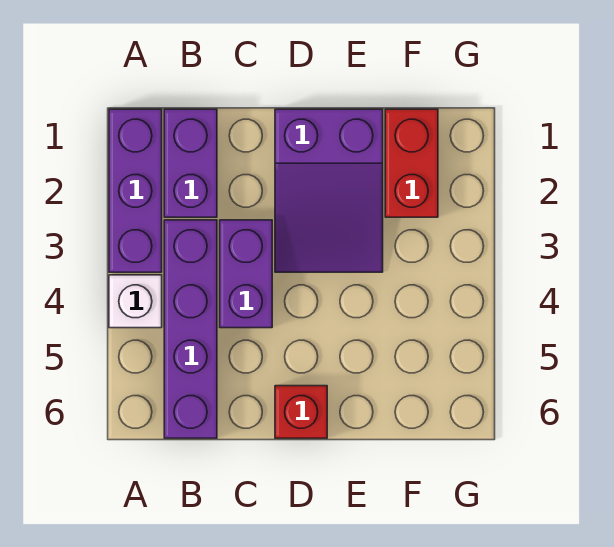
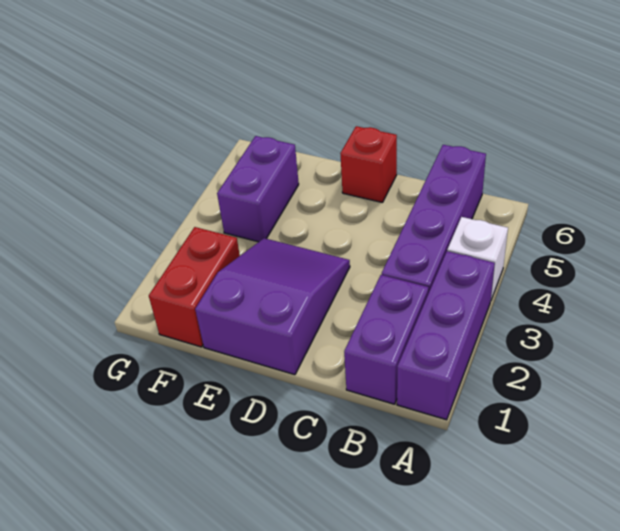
purple brick C3:C4 level 1 -> purple brick F4:F5 level 1

